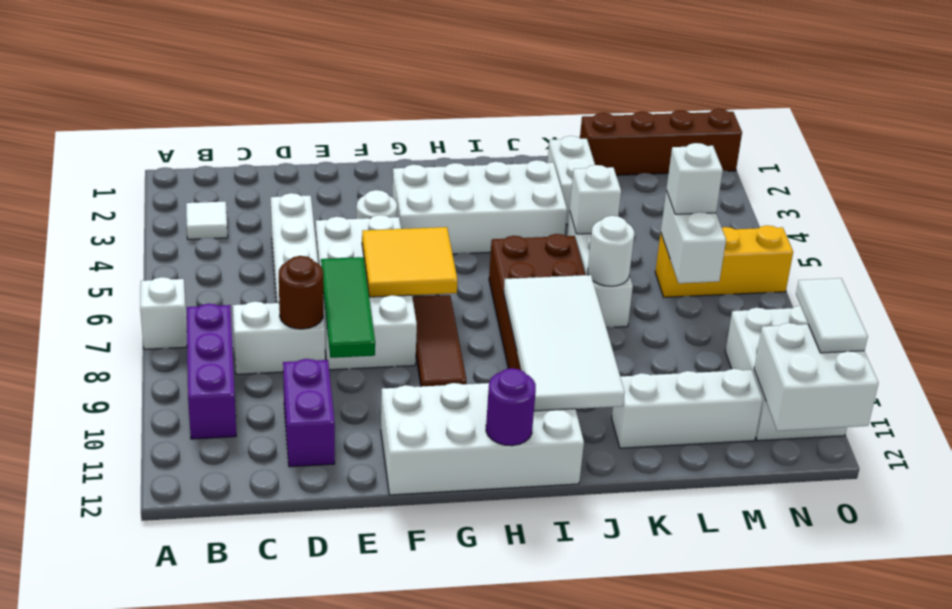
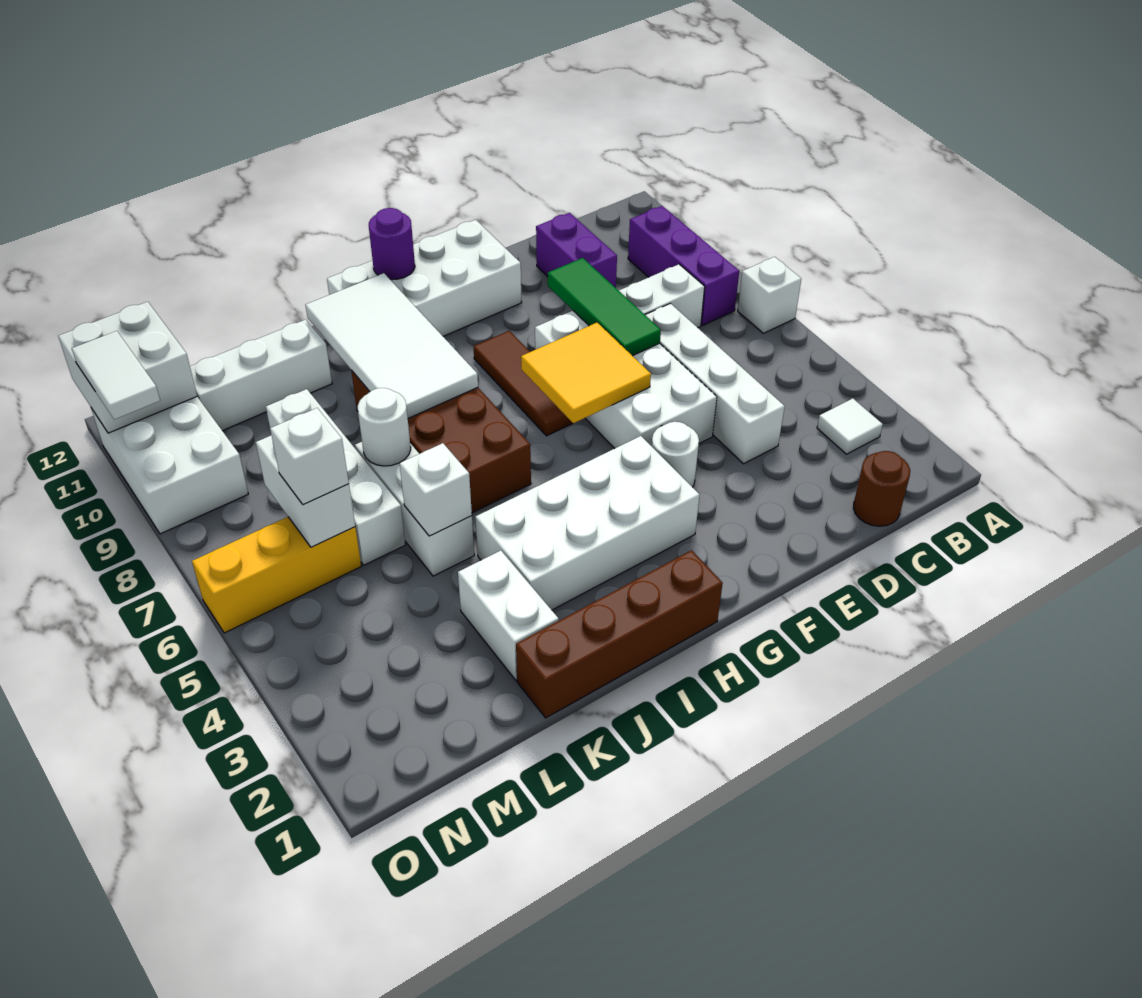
brown round brick D8 level 2 -> brown round brick C1 level 1
brown brick L1:O1 level 1 -> brown brick H1:K1 level 1
none -> white brick L6:L9 level 1

